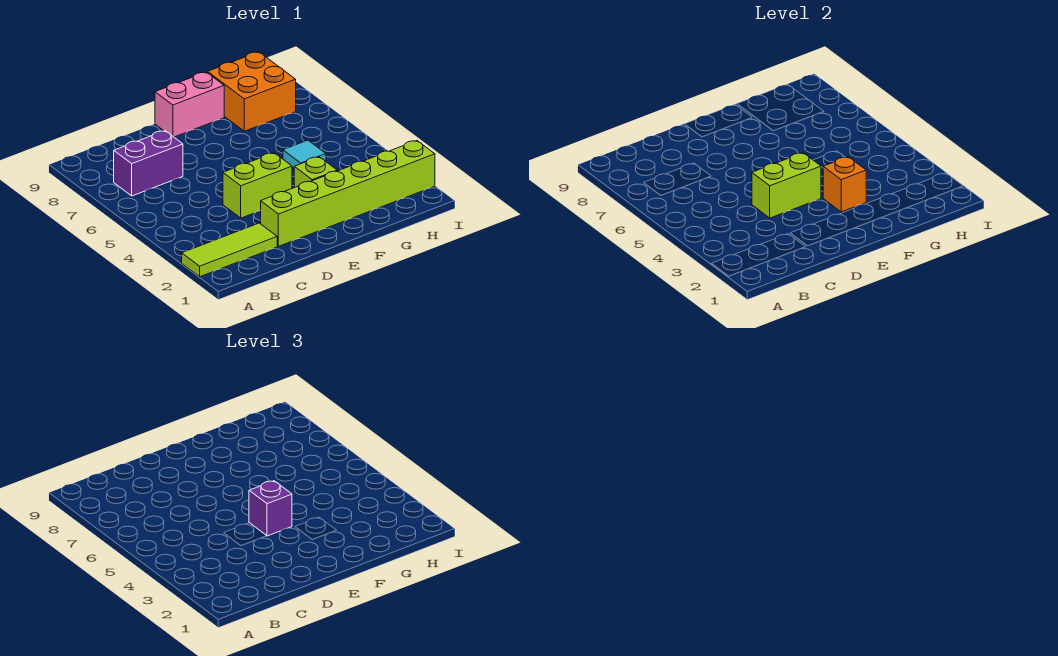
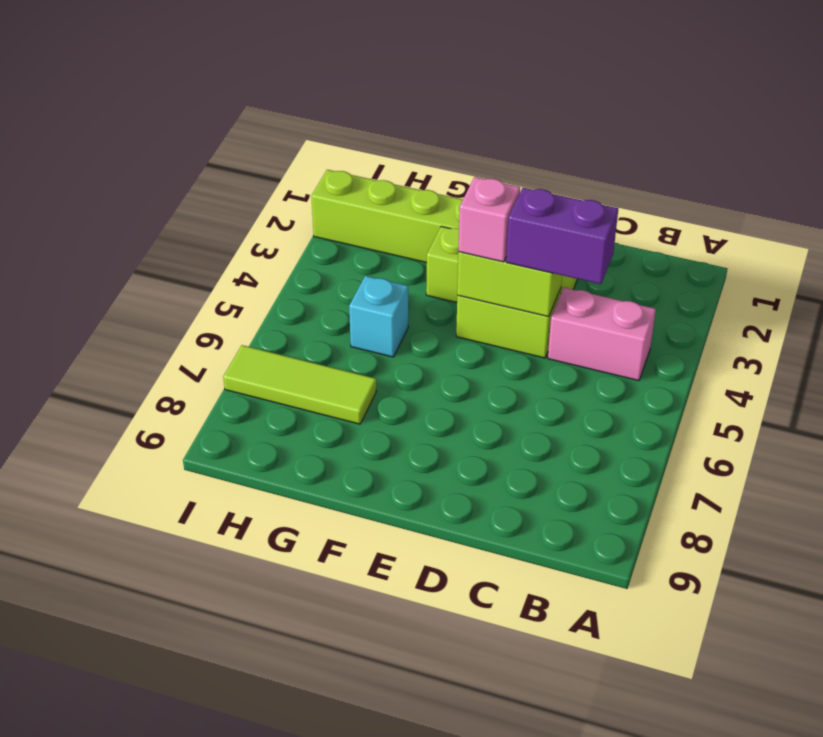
lime tile A2:C2 level 1 -> lime tile G7:I7 level 1
purple brick B7:C7 level 1 -> purple brick C4:D4 level 3
purple brick E4 level 3 -> pink brick E4 level 3
pink brick E9:F9 level 1 -> pink brick B4:C4 level 1
orange brick F3 level 2 -> none
cyan tile G5 level 1 -> cyan brick G5 level 1
orange brick G8:H9 level 1 -> none

